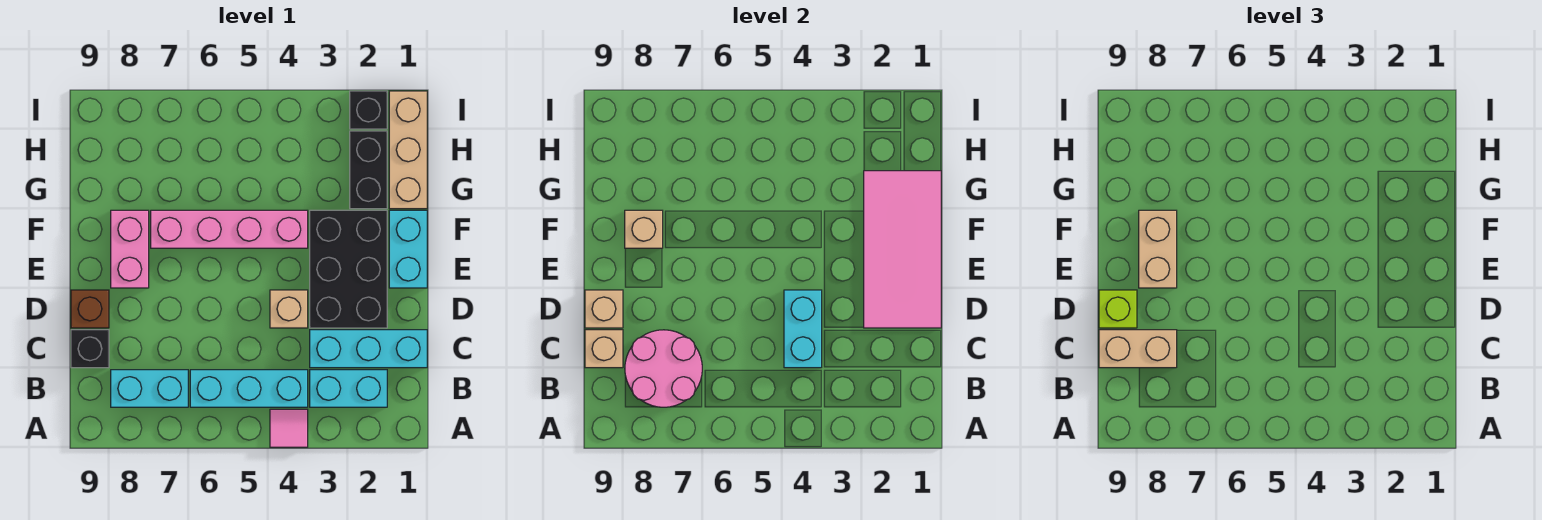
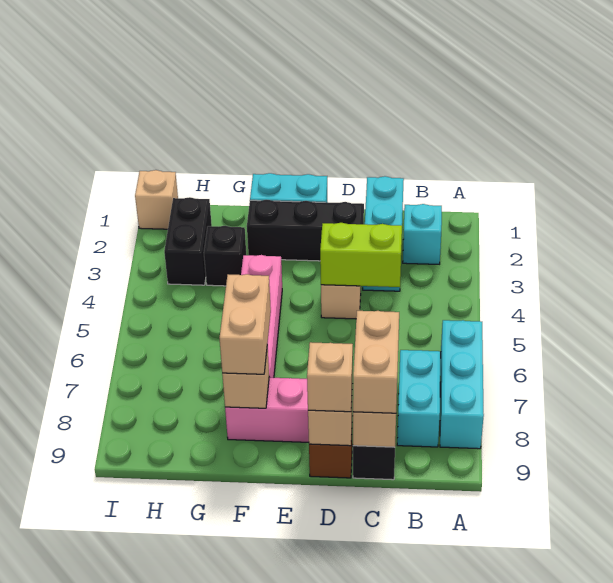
pink tile A4 level 1 -> none
cyan brick B2:B3 level 1 -> cyan brick B2 level 1
cyan brick B4:B6 level 1 -> cyan brick A6:A8 level 1
pink round brick B7:C8 level 2 -> none
cyan brick C4:D4 level 2 -> lime brick C4:D4 level 2
pink tile D1:G2 level 2 -> none
black brick D2:F3 level 1 -> black brick D2:F2 level 1
lime brick D9 level 3 -> tan brick D9 level 3
tan brick E8:F8 level 3 -> tan brick F7:F8 level 3
tan brick G1:I1 level 1 -> tan brick I1 level 1
black brick G2:H2 level 1 -> black brick H2:H3 level 1
black brick I2 level 1 -> black brick G3 level 1

